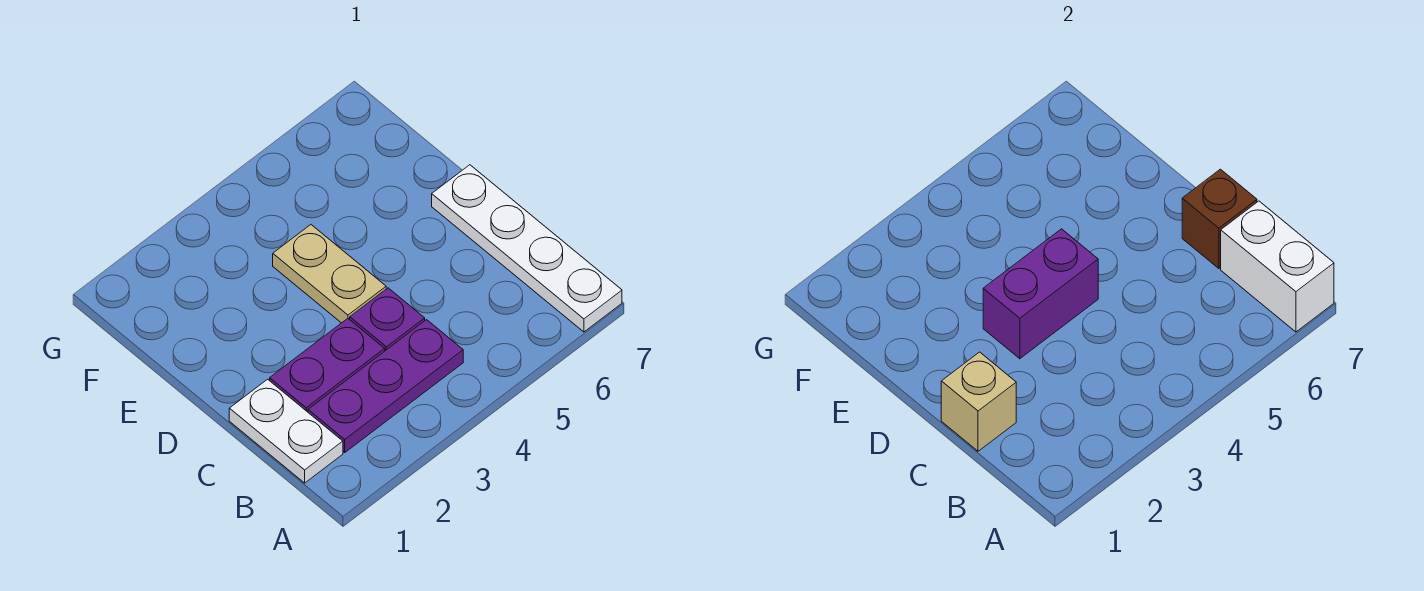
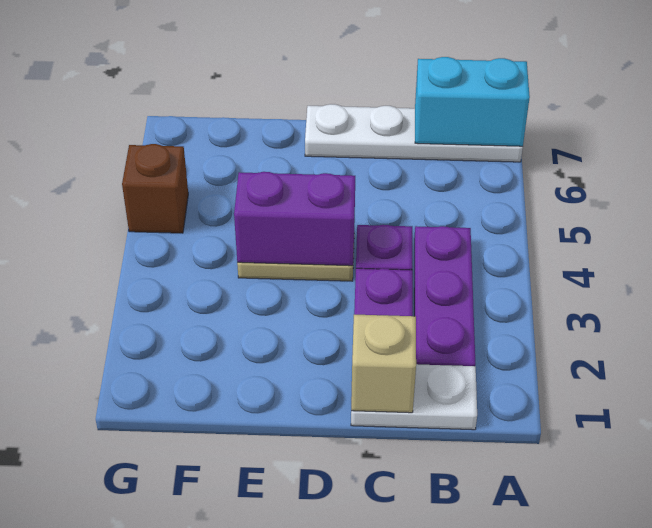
white brick A7:B7 level 2 -> cyan brick A7:B7 level 2
brown brick C7 level 2 -> brown brick G5 level 1
purple brick D3:D4 level 2 -> purple brick D4:E4 level 2

